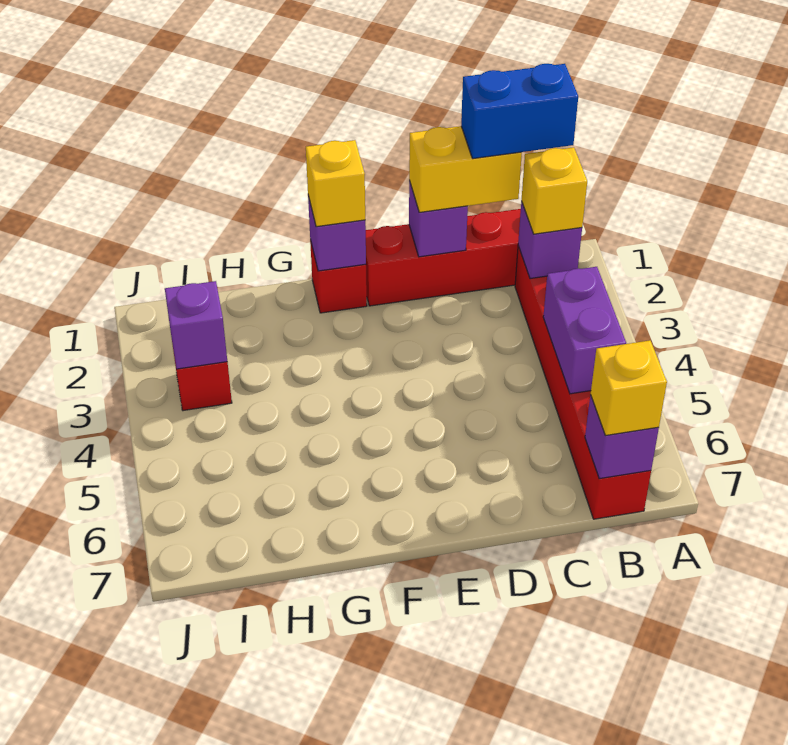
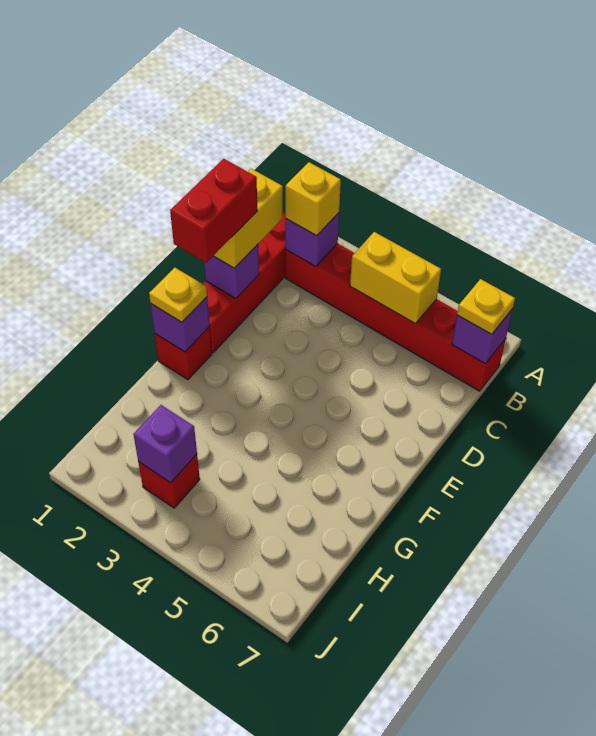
blue brick B1:C1 level 4 -> none
purple brick B4:B5 level 2 -> yellow brick B4:B5 level 2
yellow brick B7 level 3 -> yellow plate B7 level 3
none -> red brick D1:E1 level 4
yellow brick F1 level 3 -> yellow plate F1 level 3

